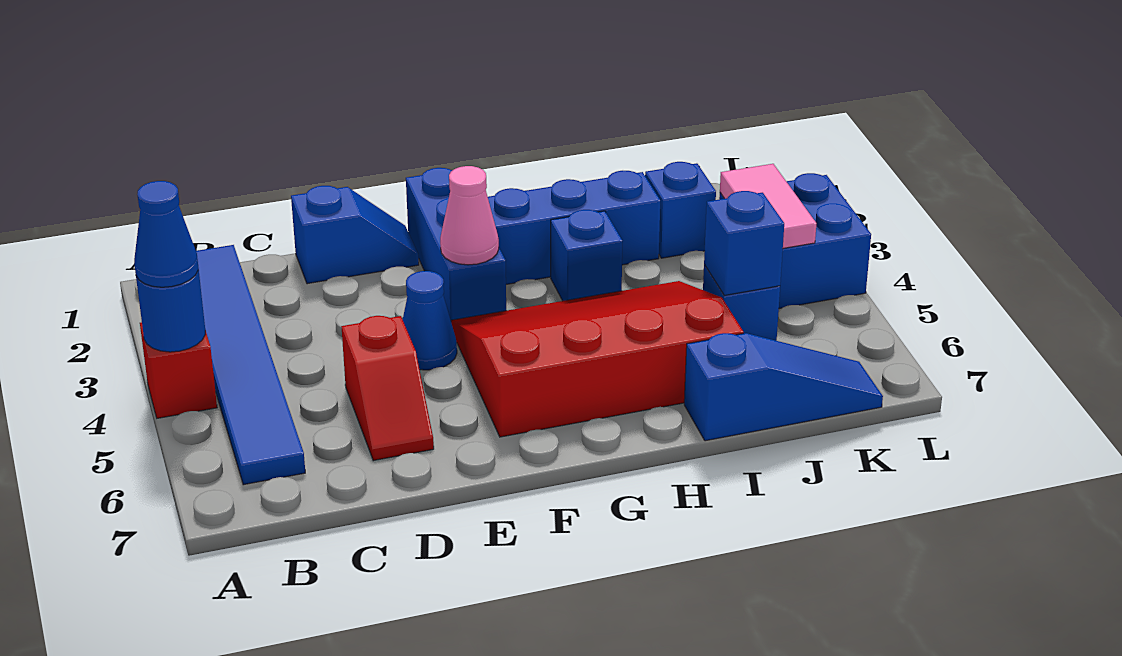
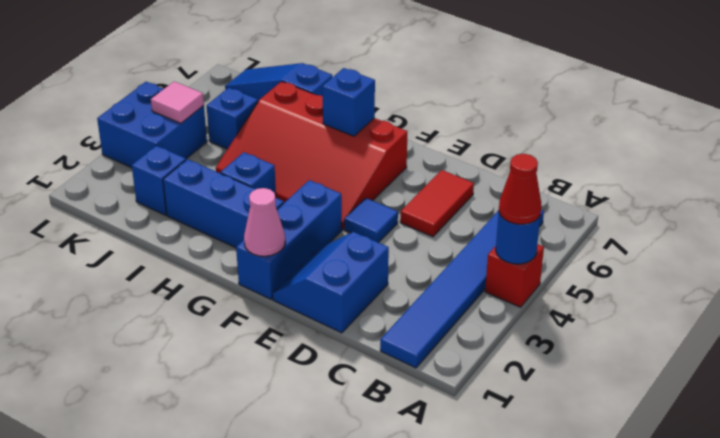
blue cone A4 level 3 -> red cone A4 level 3
blue slope D1:E1 level 1 top D -> blue slope D1:E2 level 1 top D
red slope D5:D6 level 1 top 5 -> red tile D5:D6 level 1
blue cone E4 level 1 -> blue tile E4 level 1
pink cone F3 level 2 -> pink cone F1 level 2
blue brick J5 level 2 -> blue brick G6 level 2
pink tile K3:K4 level 2 -> pink tile K4 level 2

